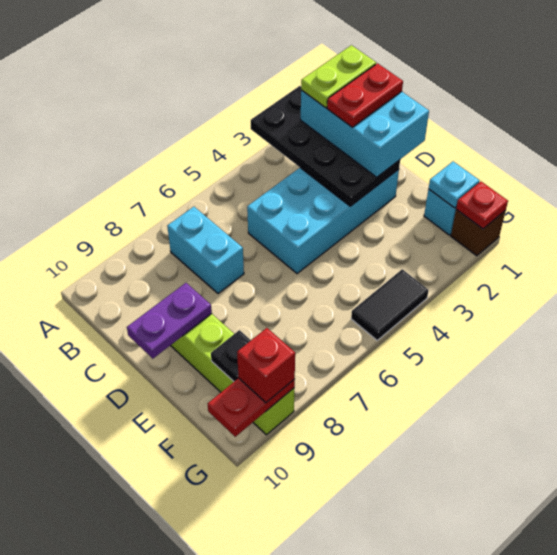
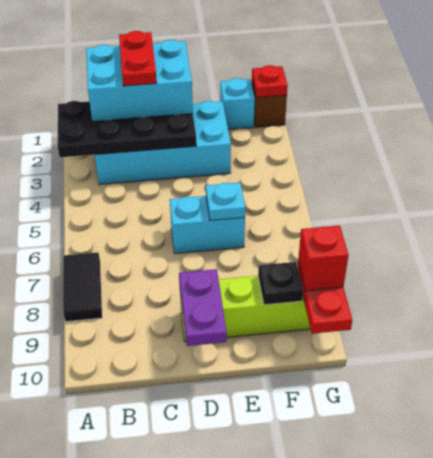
lime plate B1:B2 level 4 -> none
cyan brick B7:C7 level 1 -> cyan brick D6:E6 level 1
cyan brick C2:D5 level 1 -> cyan brick B2:E3 level 1
cyan plate F1 level 2 -> cyan plate E6 level 2
black tile G4:G5 level 1 -> black tile A7:A8 level 1

